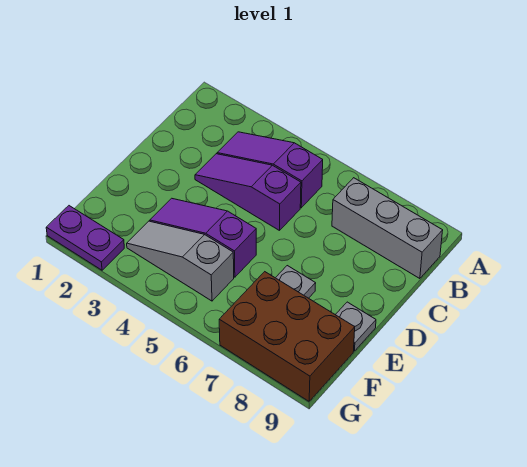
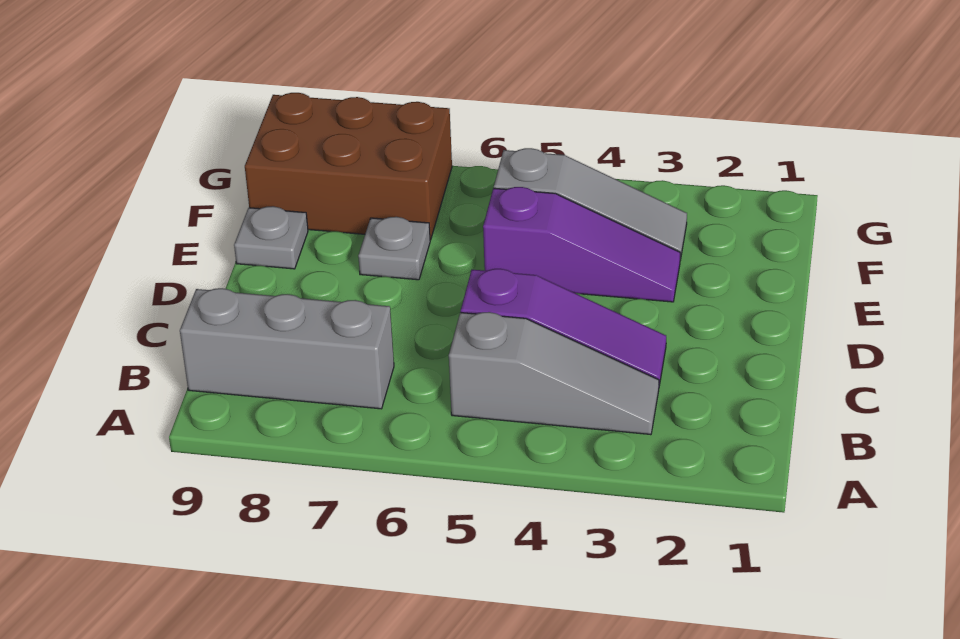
purple slope B3:B5 level 1 top 5 -> grey slope B3:B5 level 1 top 5
purple plate G1:G2 level 1 -> none

